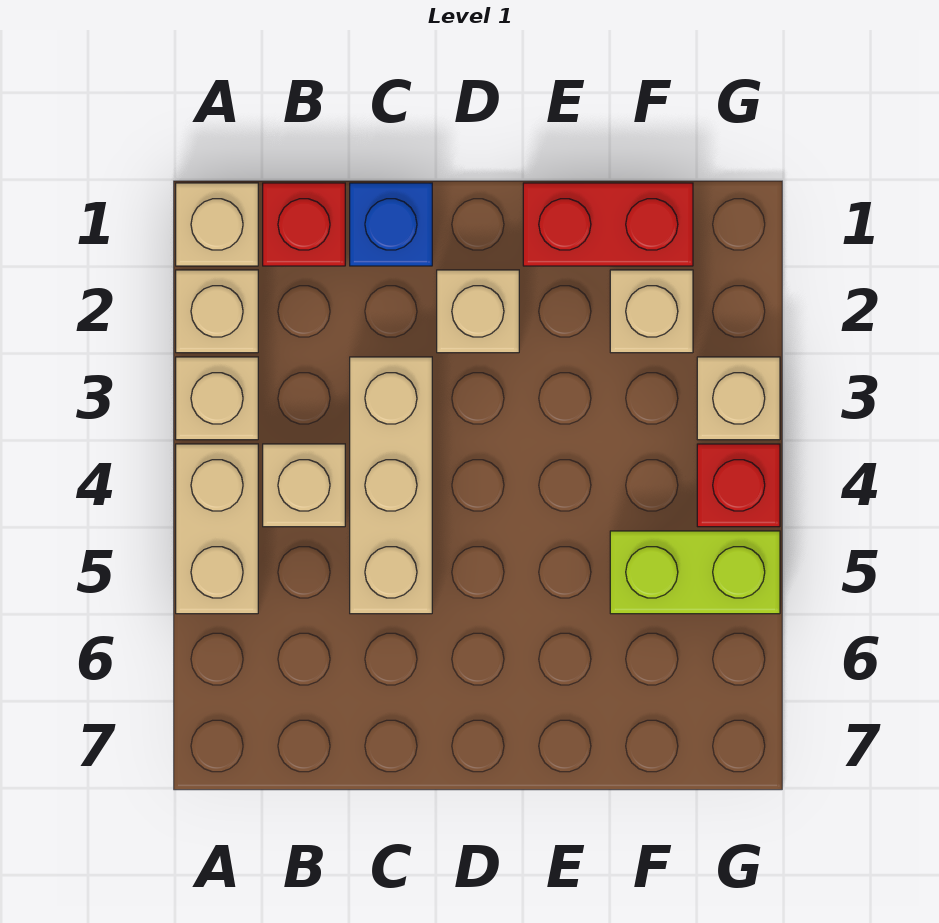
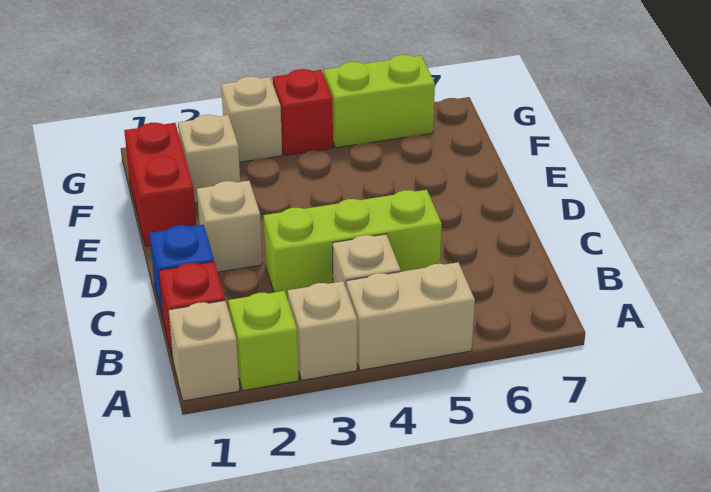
tan brick A2 level 1 -> lime brick A2 level 1
tan brick C3:C5 level 1 -> lime brick C3:C5 level 1
lime brick F5:G5 level 1 -> lime brick G5:G6 level 1

